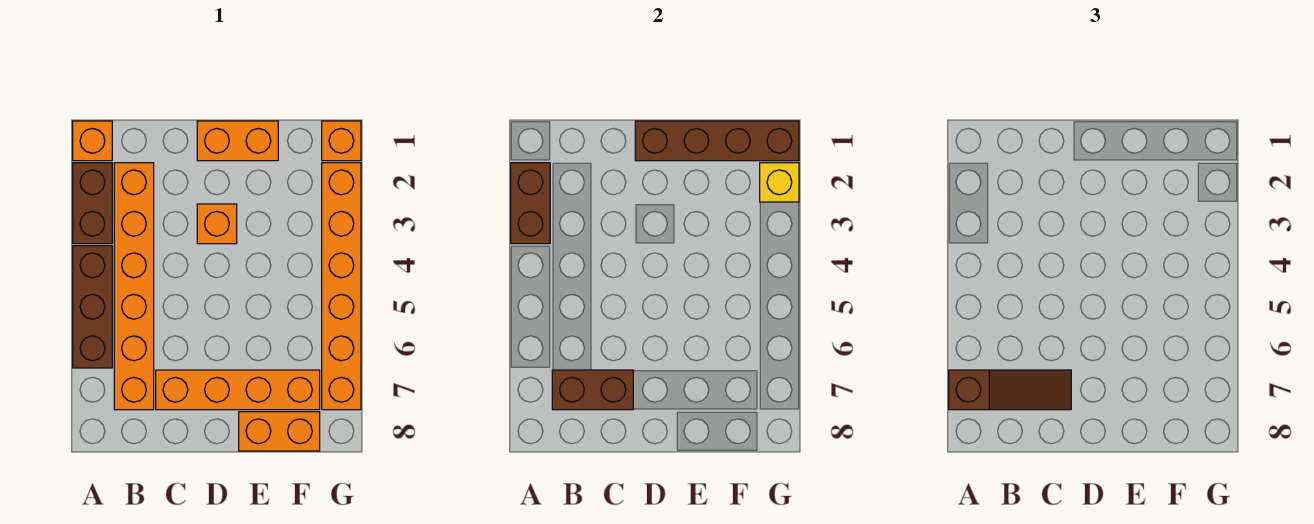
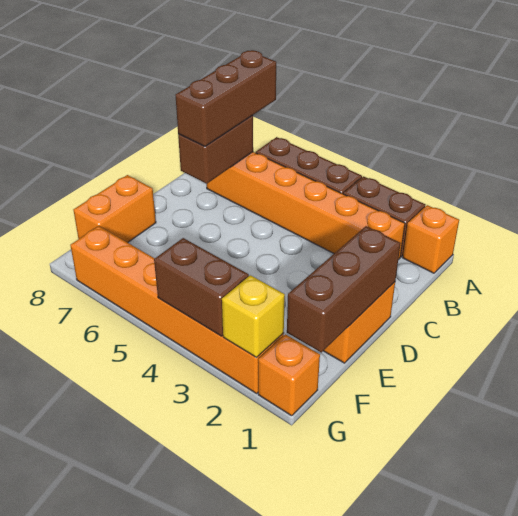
brown brick A2:A3 level 2 -> brown brick G3:G4 level 2
brown slope A7:C7 level 3 top A -> brown brick A7:C7 level 3
orange brick C7:F7 level 1 -> none
brown brick D1:G1 level 2 -> brown brick D1:F1 level 2
orange brick D3 level 1 -> none

